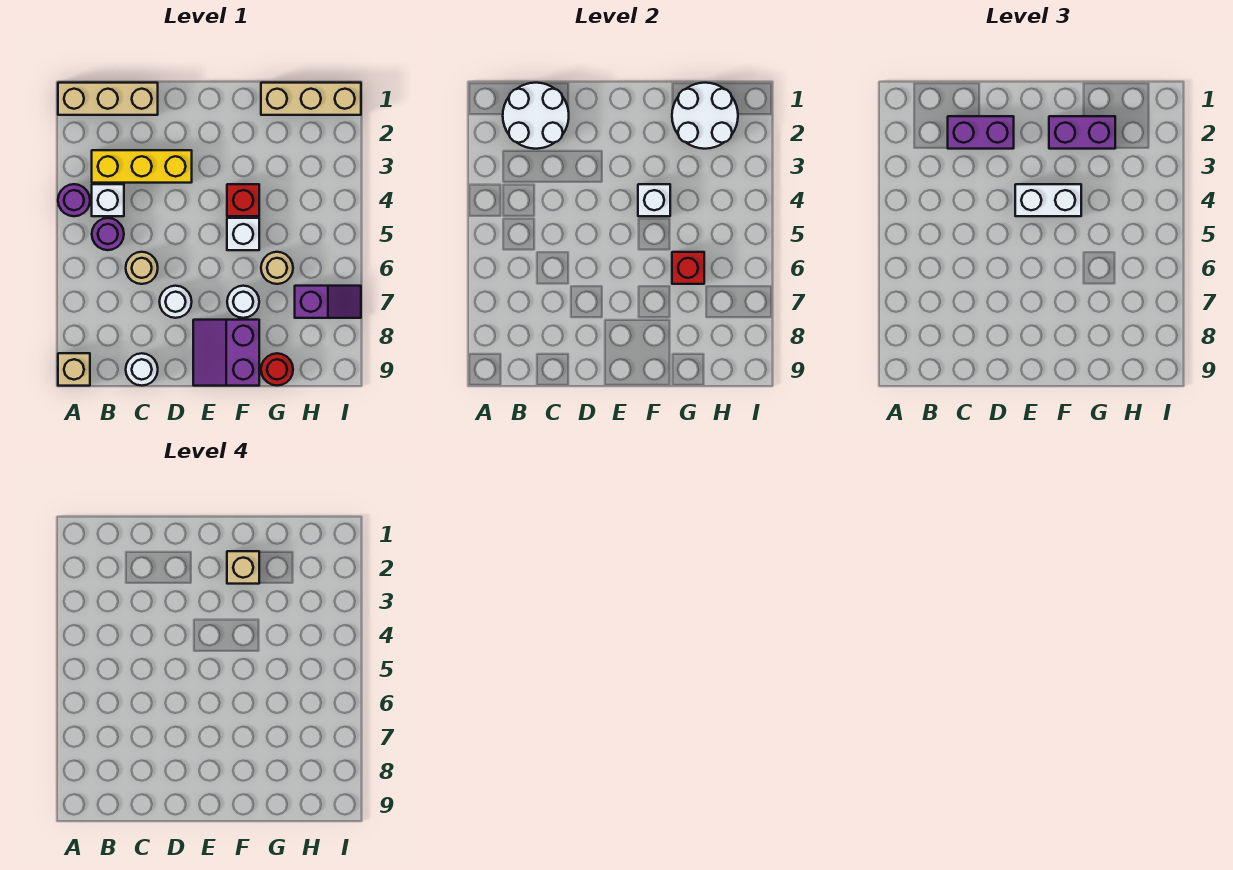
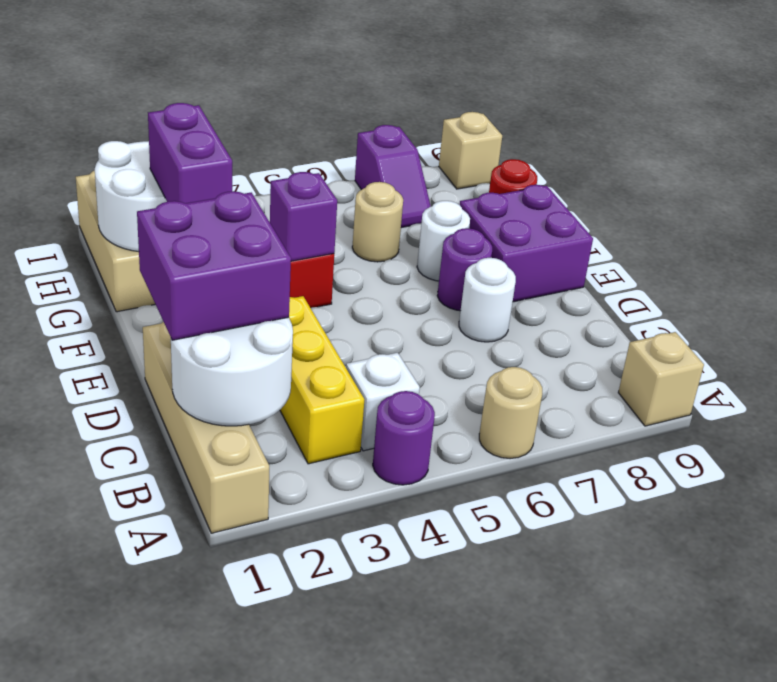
tan brick A1:C1 level 1 -> tan brick A1:D1 level 1
purple round brick B5 level 1 -> purple round brick E7 level 1
purple brick C2:D2 level 3 -> purple brick C1:D2 level 3
tan round brick C6 level 1 -> tan round brick A6 level 1
white round brick C9 level 1 -> none
white brick E4:F4 level 3 -> none
purple slope E8:F9 level 1 top F -> purple brick E8:F9 level 1
tan brick F2 level 4 -> tan brick I9 level 1
white brick F4 level 2 -> purple brick F4 level 2
white brick F5 level 1 -> none
red brick G6 level 2 -> none
purple slope H7:I7 level 1 top H -> purple slope H7:I7 level 1 top I

